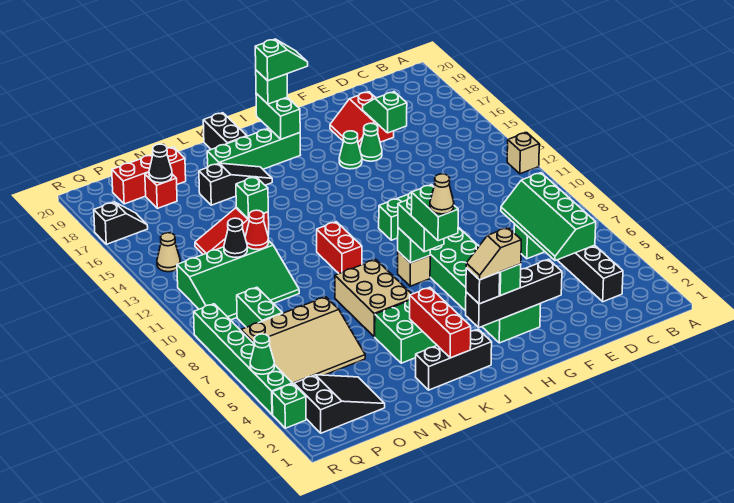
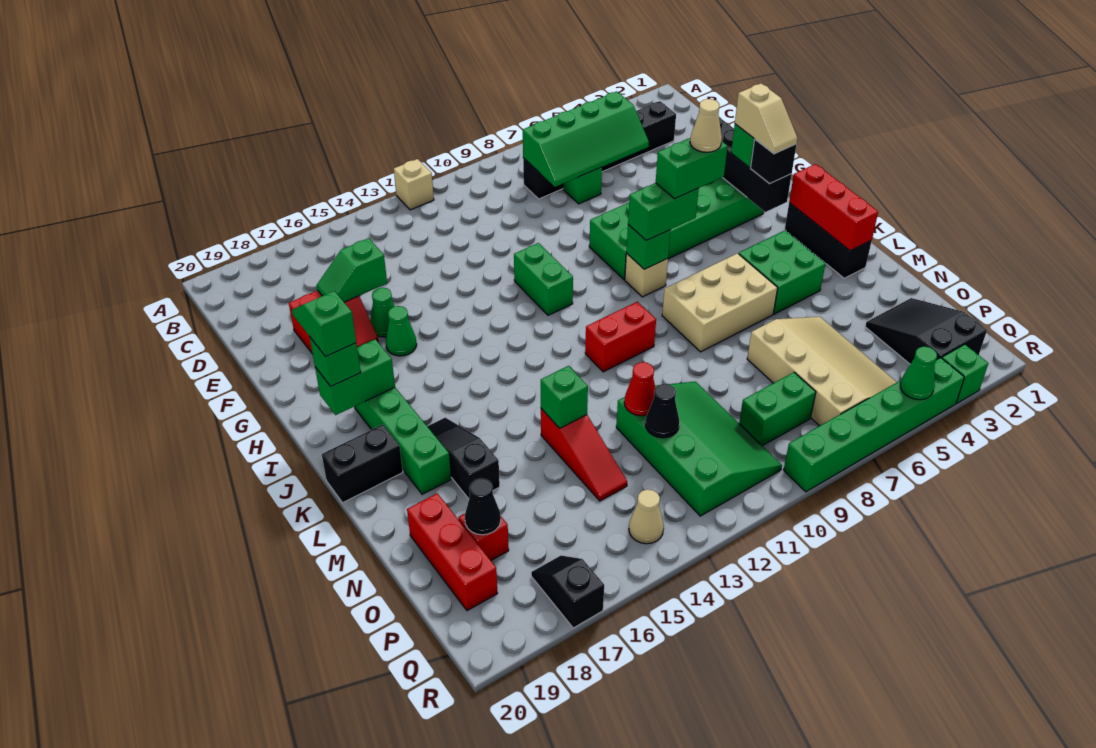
red brick K2:K4 level 2 -> red brick J2:L2 level 2

